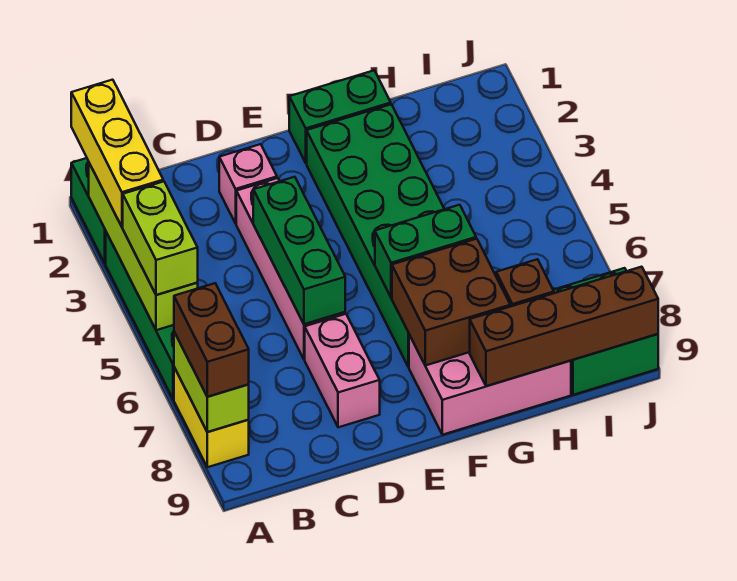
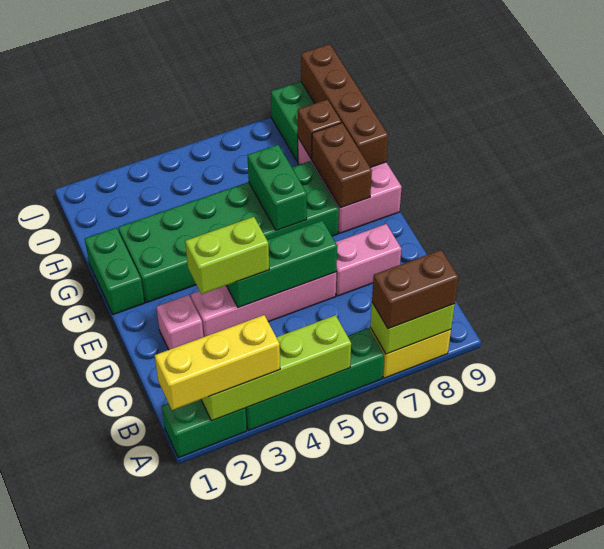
lime brick A4:A5 level 3 -> lime brick D3:D4 level 3
brown brick F7:G8 level 2 -> brown brick F8:G8 level 2

